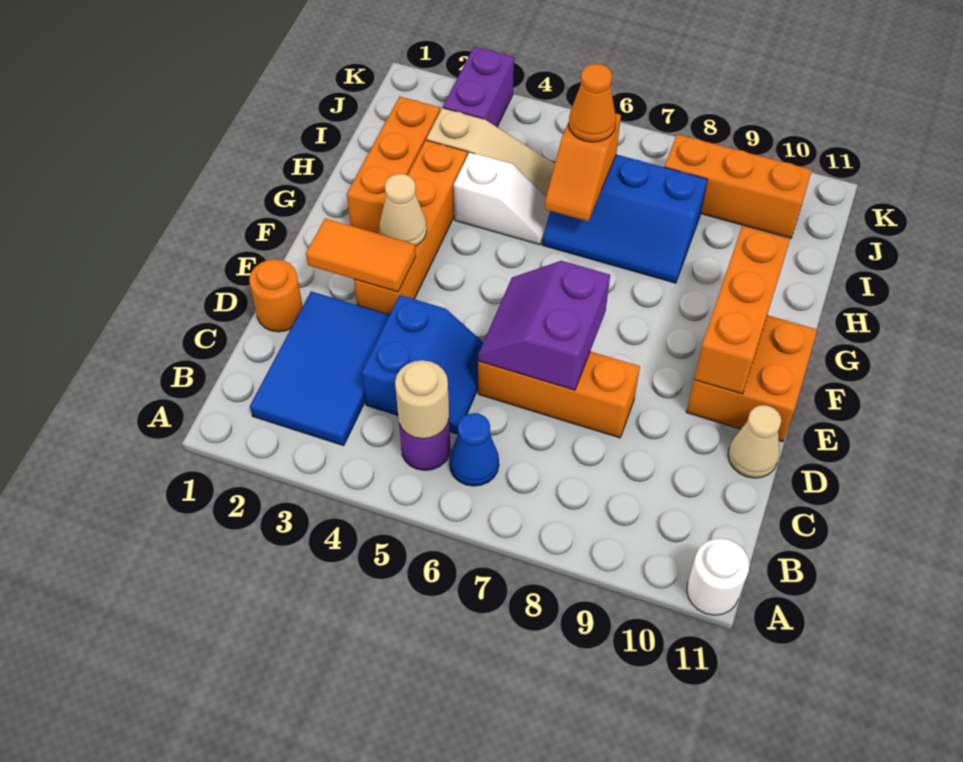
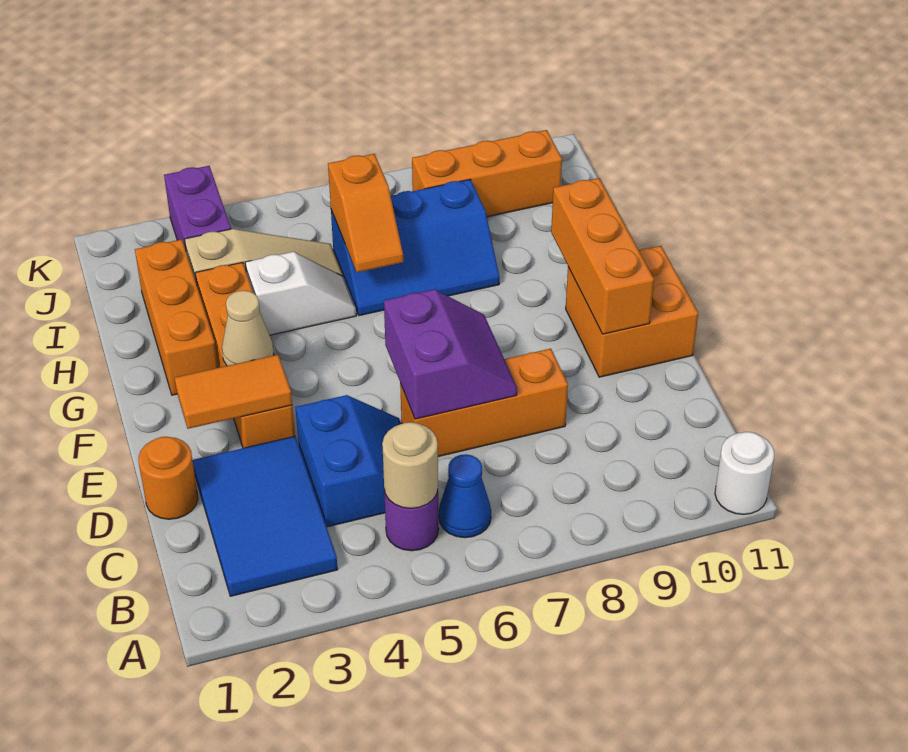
purple slope D6:E7 level 2 top 7 -> purple slope D6:E7 level 2 top 6
tan cone D11 level 1 -> none
orange cone I6 level 3 -> none

